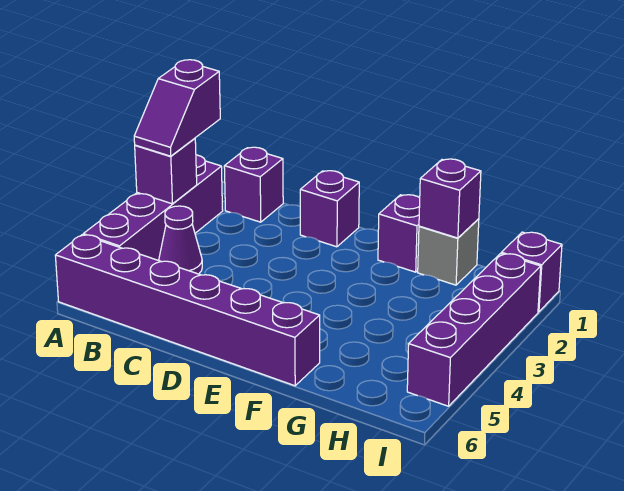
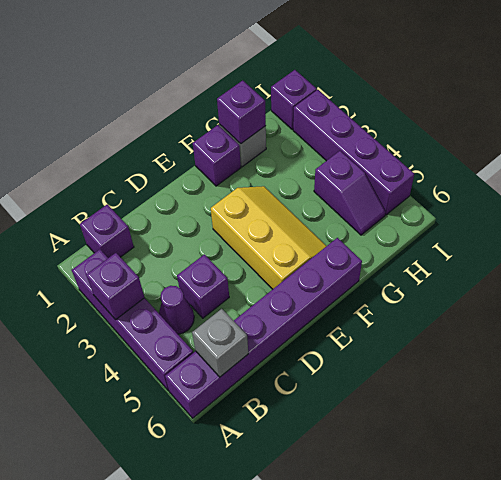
purple slope A2:A3 level 3 top 2 -> purple slope H4:H5 level 1 top 4
none -> grey brick B6 level 2
purple brick D1 level 1 -> purple brick C4 level 1
none -> yellow slope E3:F5 level 1 top E

